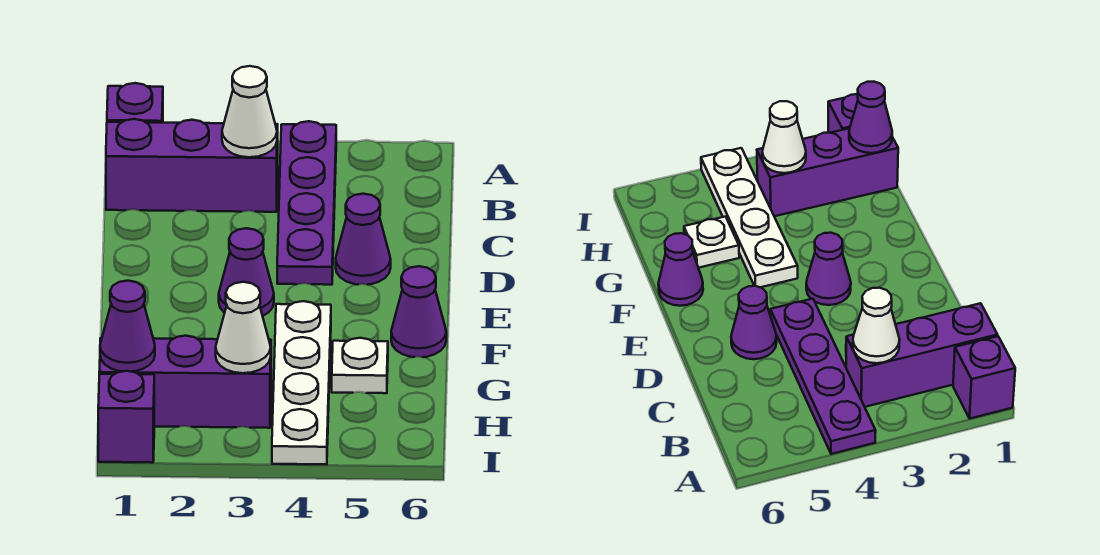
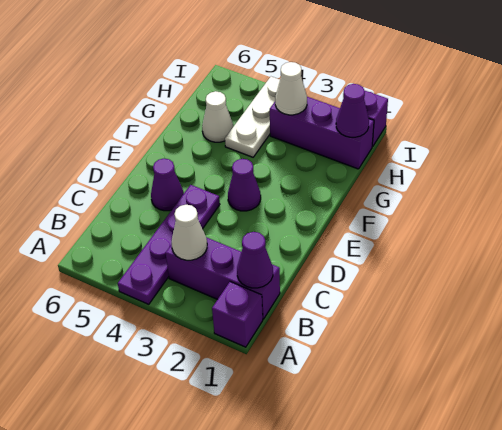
white plate F4:I4 level 1 -> white plate G4:I4 level 1
purple cone F6 level 1 -> purple cone B1 level 2
white plate G5 level 1 -> white cone G5 level 1

